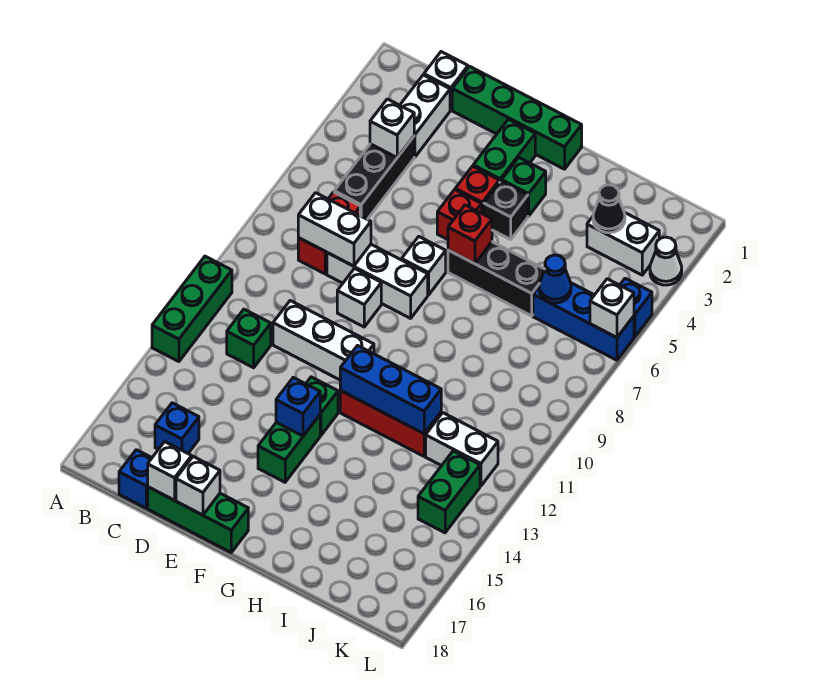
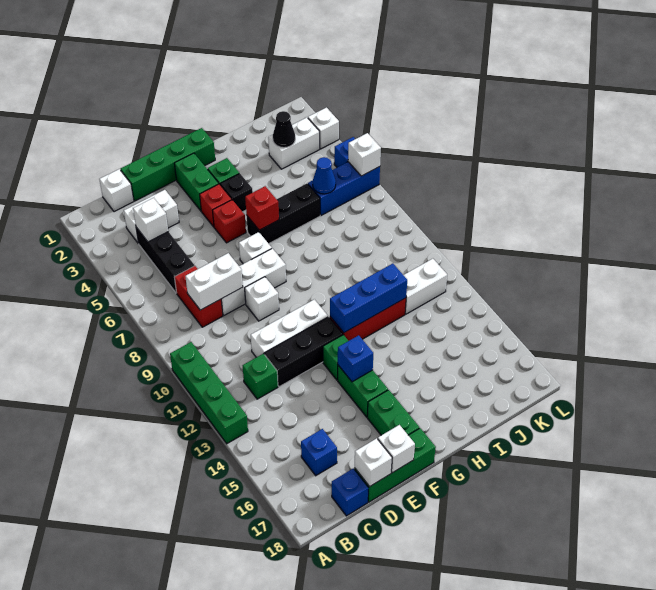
green brick A11:A13 level 1 -> green brick A10:A13 level 1
white brick C2:C3 level 1 -> white brick C3:D3 level 1
none -> black brick D12:F12 level 1
green brick K13:K14 level 1 -> green brick F16:F17 level 1
white cone L3 level 1 -> white brick L3 level 1

